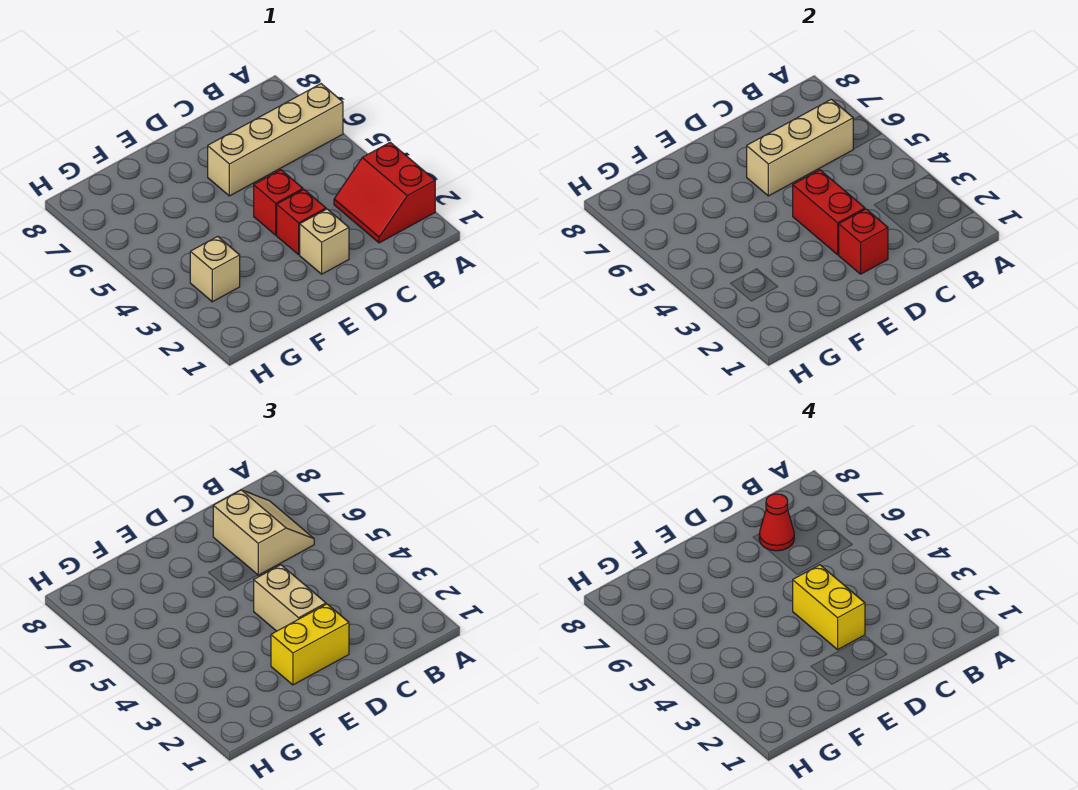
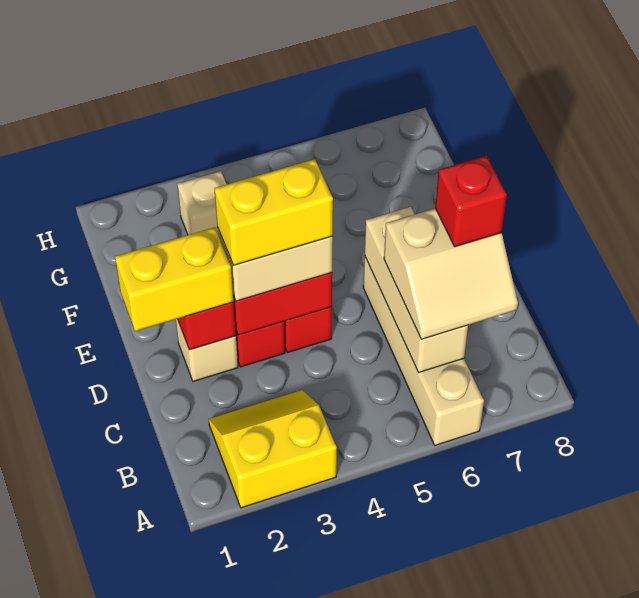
red slope A2:B3 level 1 top A -> yellow slope A2:B3 level 1 top A
red cone C7 level 4 -> red brick C7 level 4
yellow brick D2:E2 level 3 -> yellow brick D1:D2 level 3

